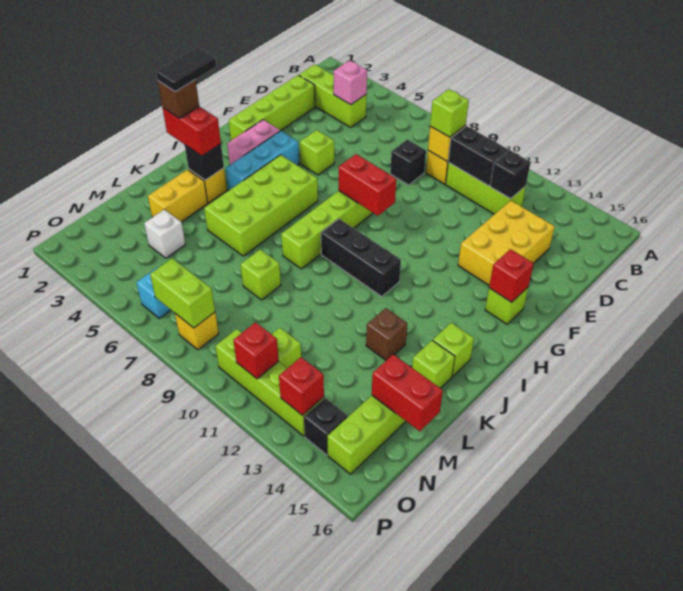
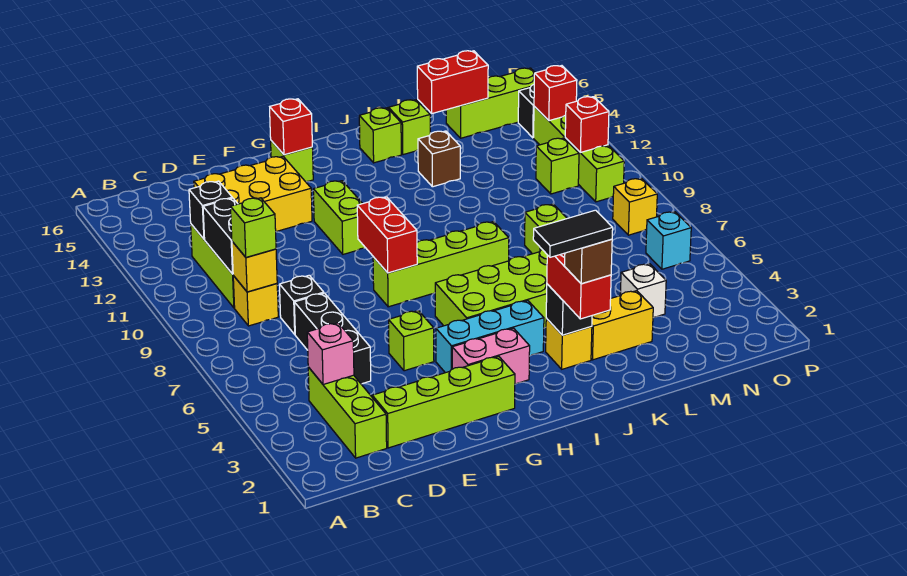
black brick I9:I11 level 1 -> black brick D5:D7 level 1
red brick M15:M16 level 2 -> red brick L15:M15 level 2
lime brick O7:O8 level 2 -> lime brick G11:G12 level 1

